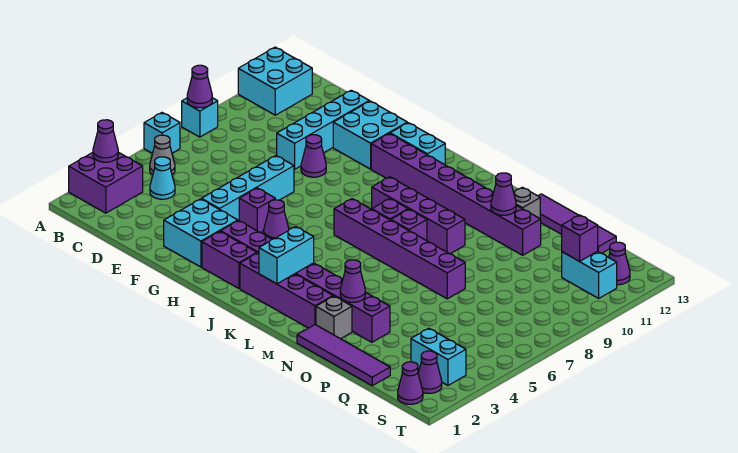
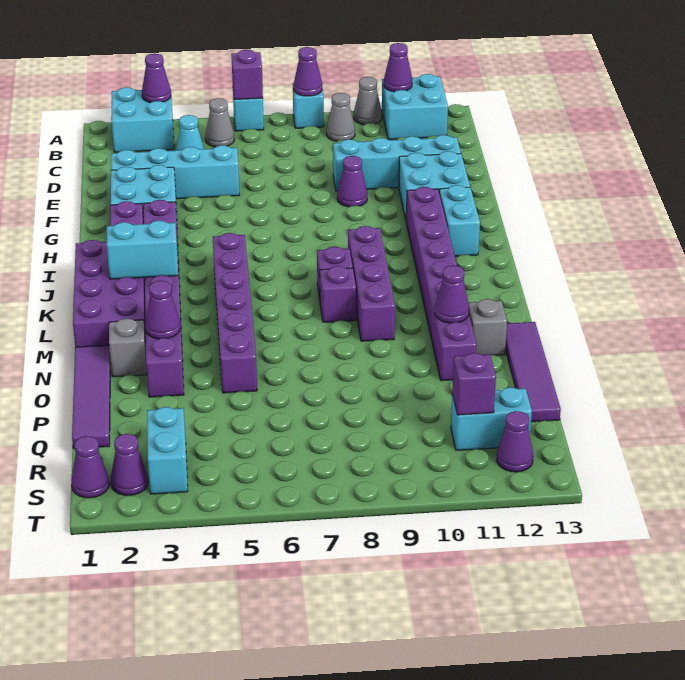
purple brick A2:B3 level 1 -> cyan brick A2:B3 level 1
none -> grey cone A10 level 1
none -> grey cone B9 level 1
cyan brick F4:F7 level 1 -> cyan brick E2:E5 level 1
purple brick G5 level 1 -> purple brick A6 level 2
purple cone H5 level 1 -> purple cone A11 level 2
purple brick J2:M2 level 1 -> purple brick J1:M2 level 1
purple brick J7:O7 level 1 -> purple brick J5:O5 level 1
cyan brick R11:S11 level 1 -> cyan brick R11:R12 level 1

